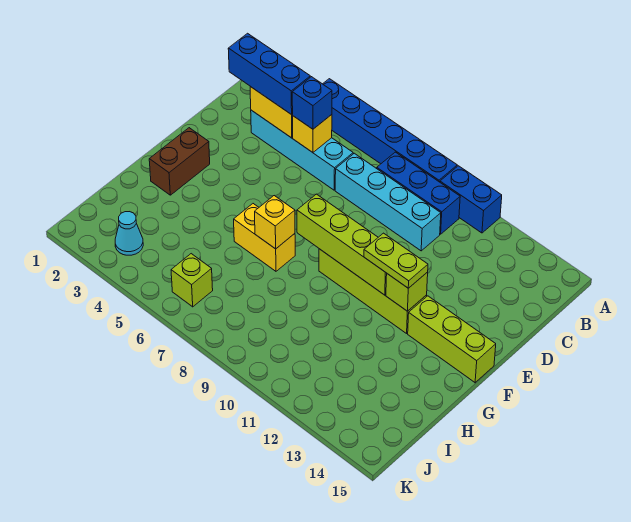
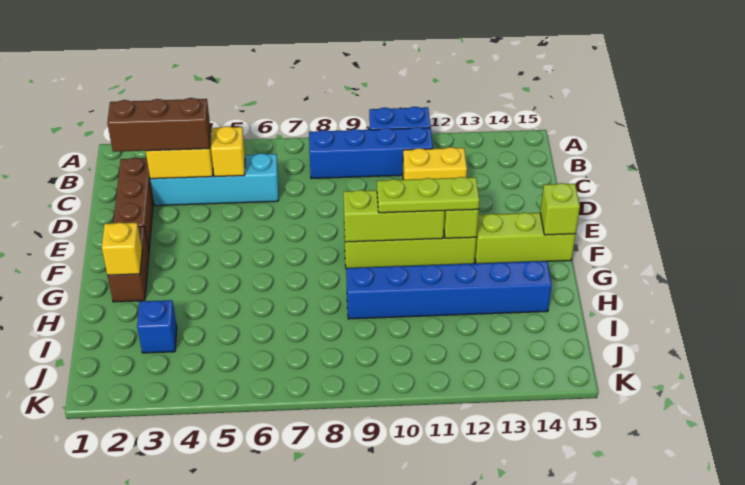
blue brick A4:A9 level 1 -> blue brick H9:H14 level 1
blue brick B8:B10 level 1 -> blue brick B8:B11 level 1
none -> brown brick C2:E2 level 1
blue brick C2:C4 level 3 -> brown brick C2:C4 level 3
blue brick C5 level 3 -> blue brick I3 level 1
cyan brick C7:C10 level 1 -> none
lime brick F8:F11 level 2 -> lime brick F9:F11 level 2
lime plate F11:F12 level 3 -> lime plate F10:F12 level 3
yellow brick G6:G7 level 1 -> yellow brick C11:C12 level 1
yellow brick G7 level 2 -> yellow brick G2 level 2
cyan cone J3 level 1 -> none
lime brick J6 level 1 -> lime brick F15 level 2

